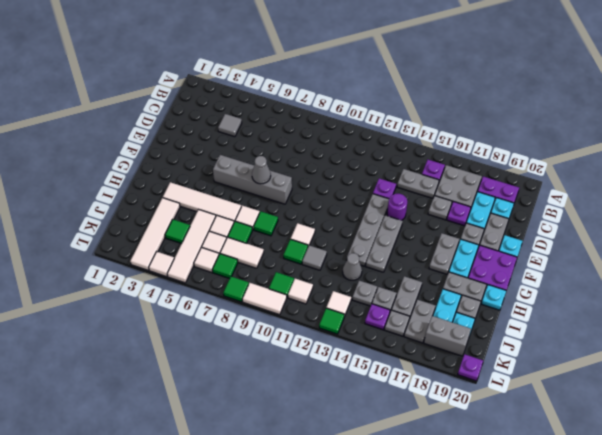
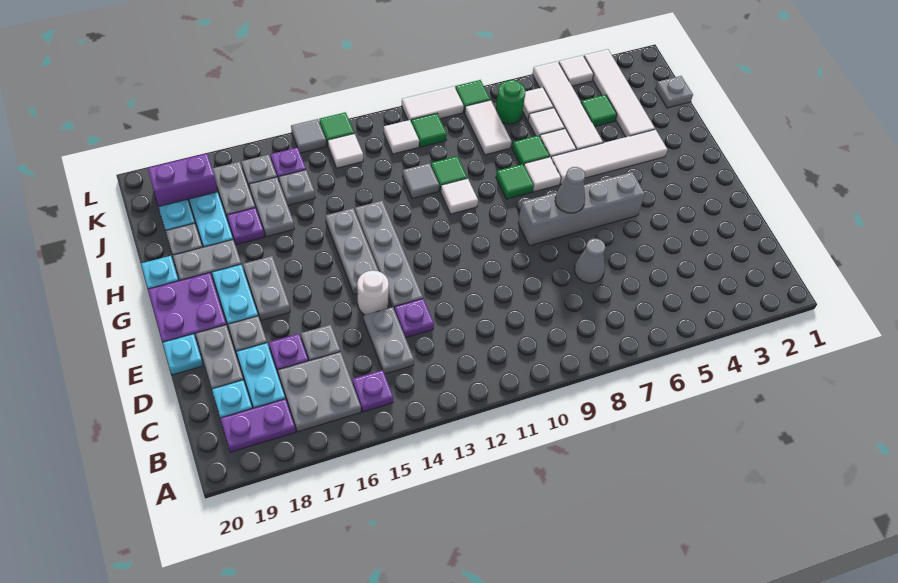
grey tile C4 level 1 -> grey tile L14 level 1
grey plate C14:C15 level 1 -> grey plate C14:D14 level 1
purple round brick E14 level 1 -> white round brick E14 level 1
grey cone I13 level 1 -> grey cone D7 level 1
white tile J7:J8 level 1 -> white tile J8:K8 level 1
grey plate J14 level 1 -> grey plate J1 level 1
green tile K7 level 1 -> green round brick K7 level 1
grey brick K18:K19 level 1 -> purple brick K18:K19 level 1
purple plate L20 level 1 -> purple plate I17 level 1

